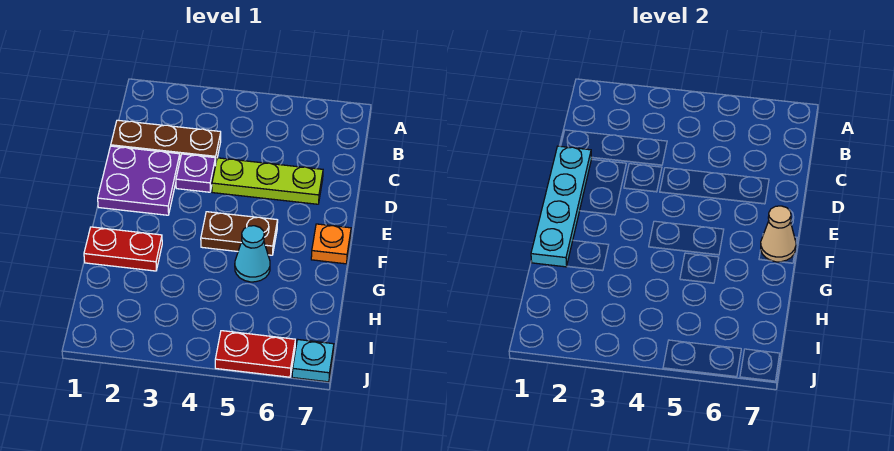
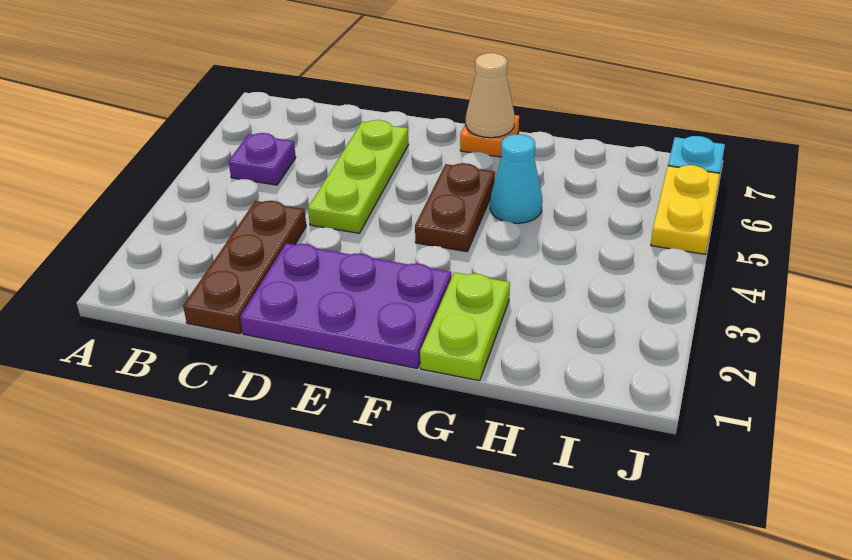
purple plate D1:E2 level 1 -> purple plate D1:F2 level 1
cyan plate D1:G1 level 2 -> none
purple plate D3 level 1 -> purple plate B5 level 1
red plate G1:G2 level 1 -> lime plate G1:G2 level 1
red plate J5:J6 level 1 -> yellow plate J5:J6 level 1

